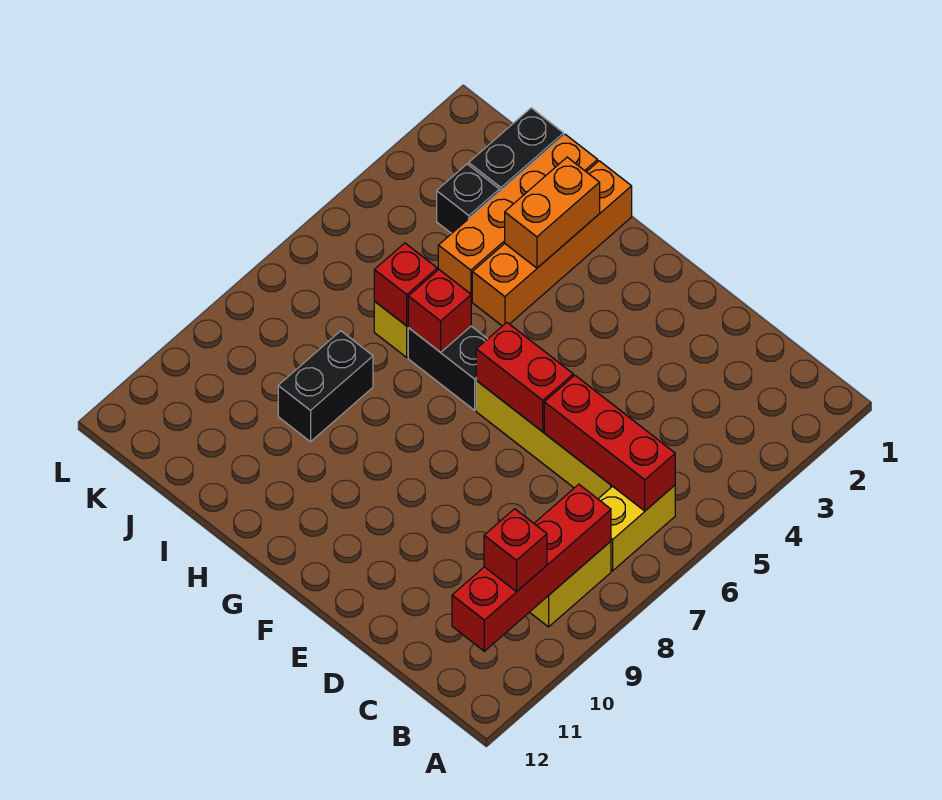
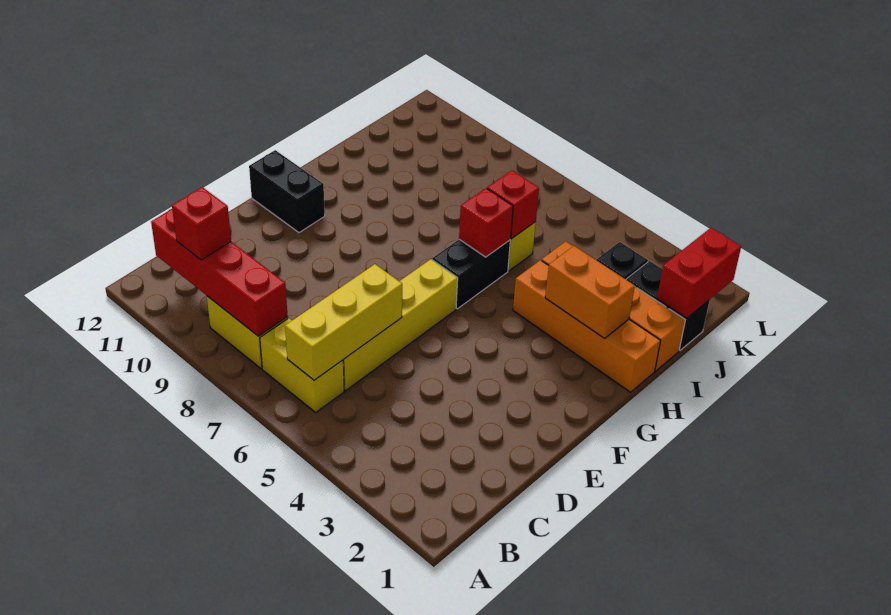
red brick B6:D6 level 2 -> yellow brick B6:D6 level 2
red brick E6:F6 level 2 -> red brick J1:K1 level 2
black brick I8:I9 level 1 -> black brick F11:F12 level 1

